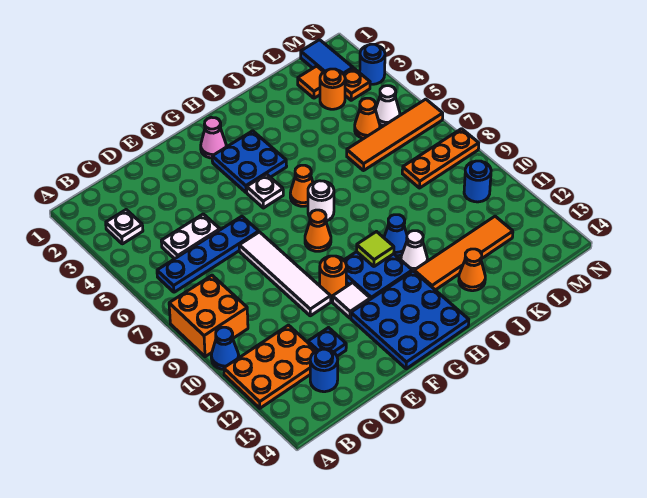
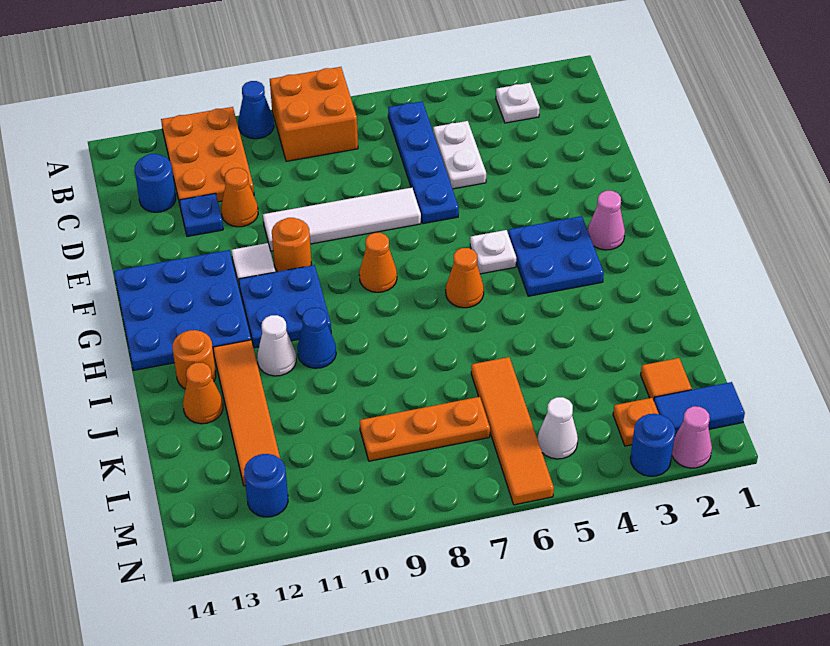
white round brick H7 level 1 -> none
lime tile H10 level 2 -> none
orange round brick L3 level 1 -> orange round brick I13 level 1
orange cone L5 level 1 -> orange cone D11 level 1
orange plate L8:N8 level 1 -> orange plate L7:L9 level 1
blue round brick M10 level 1 -> blue round brick M12 level 1
none -> pink cone N2 level 1

